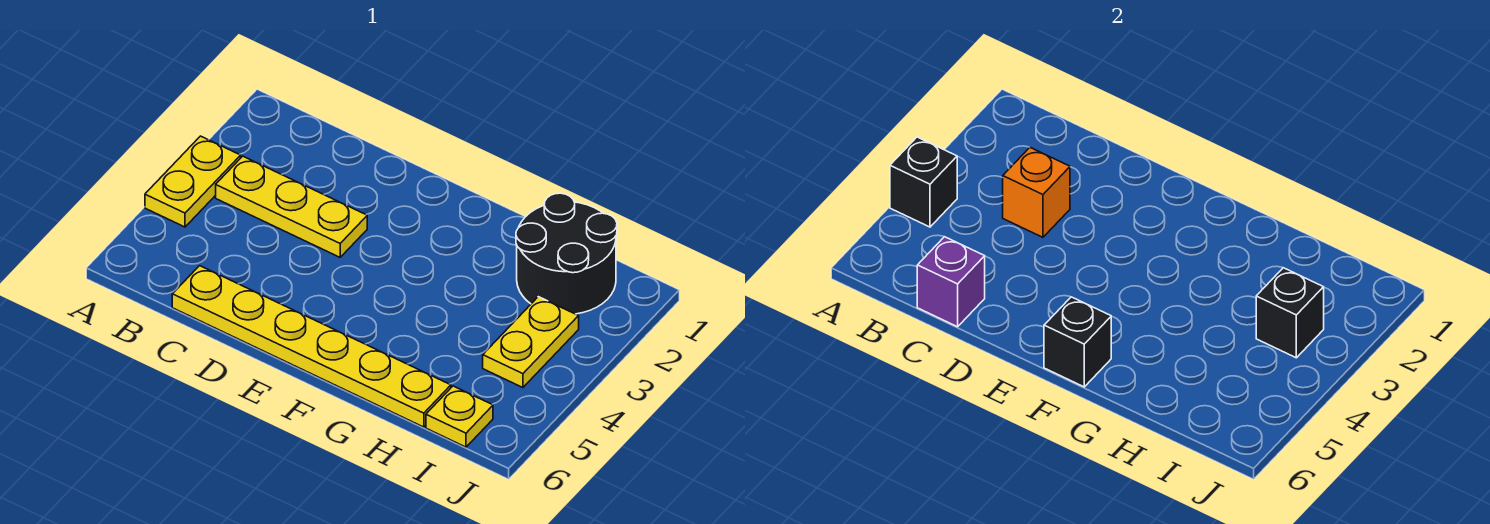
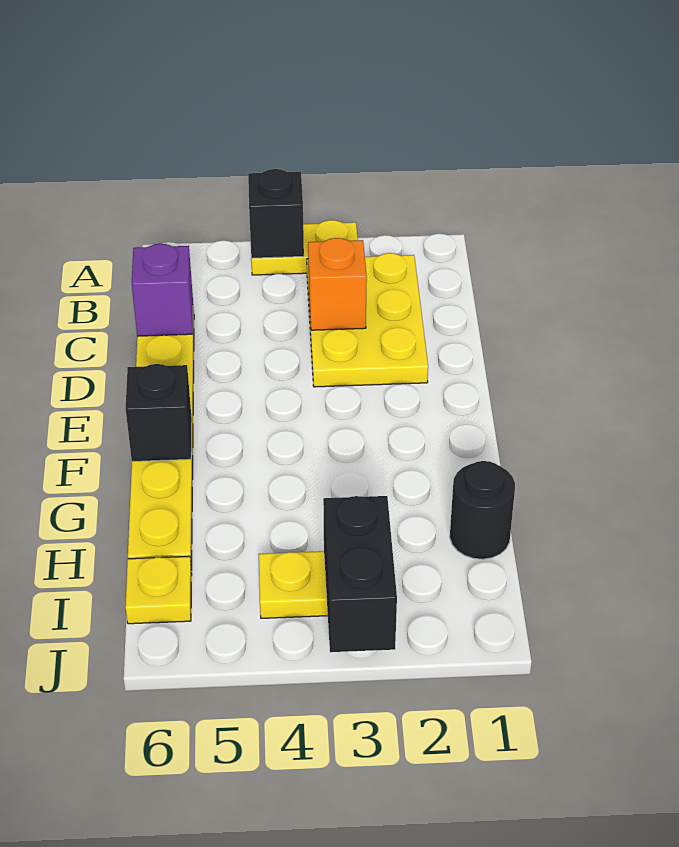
yellow plate B3:D3 level 1 -> yellow plate B2:D3 level 1
black round brick H1:I2 level 1 -> black round brick H1 level 1
black brick I3 level 2 -> black brick I3:J3 level 2

